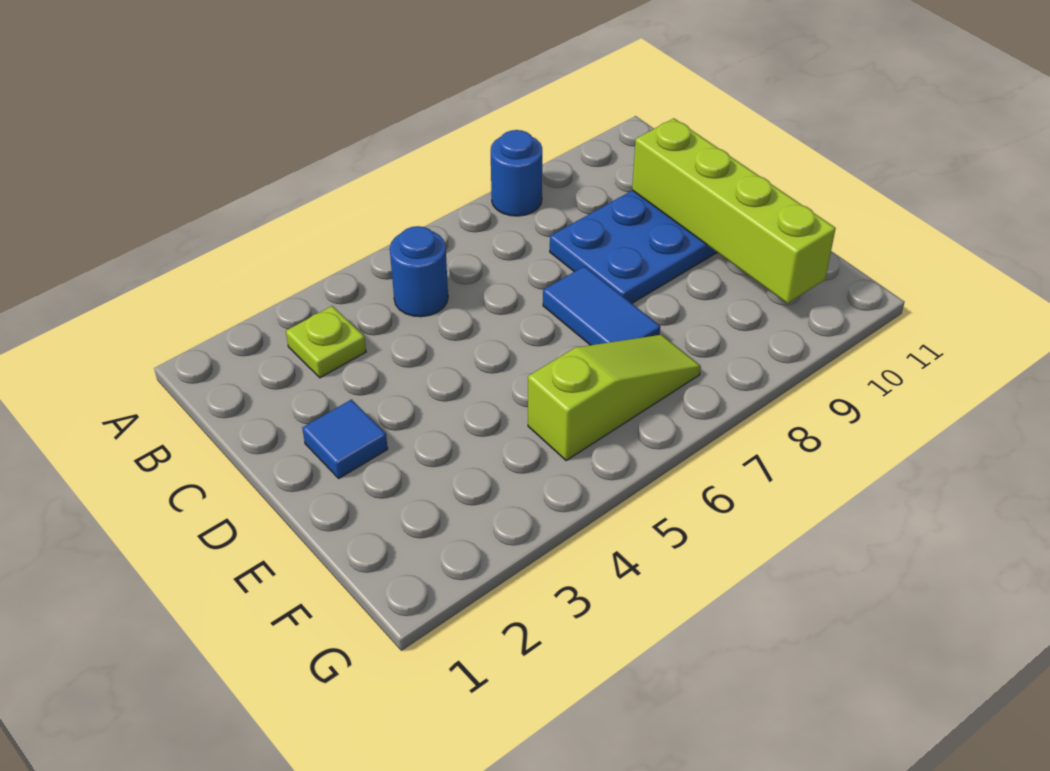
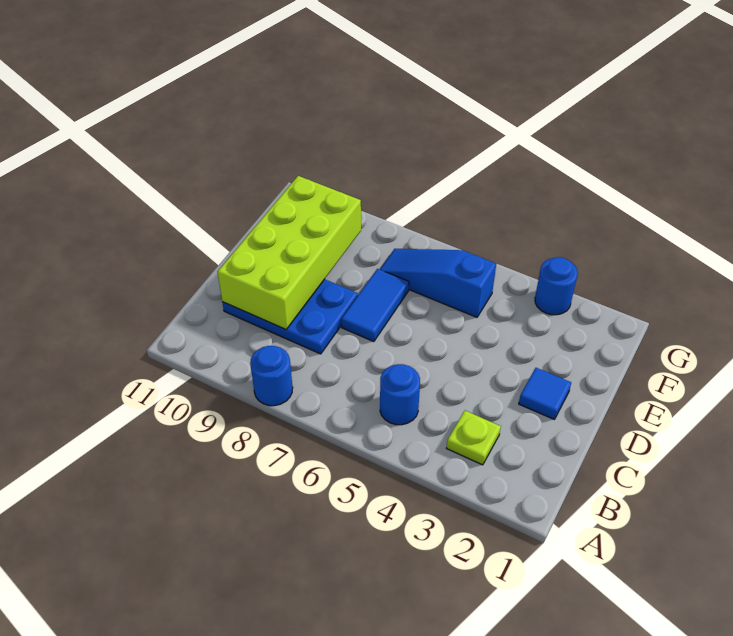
lime brick C10:F10 level 2 -> lime brick C9:F10 level 2
lime slope F5:F7 level 1 top 5 -> blue slope F5:F7 level 1 top 5
none -> blue round brick G3 level 1

